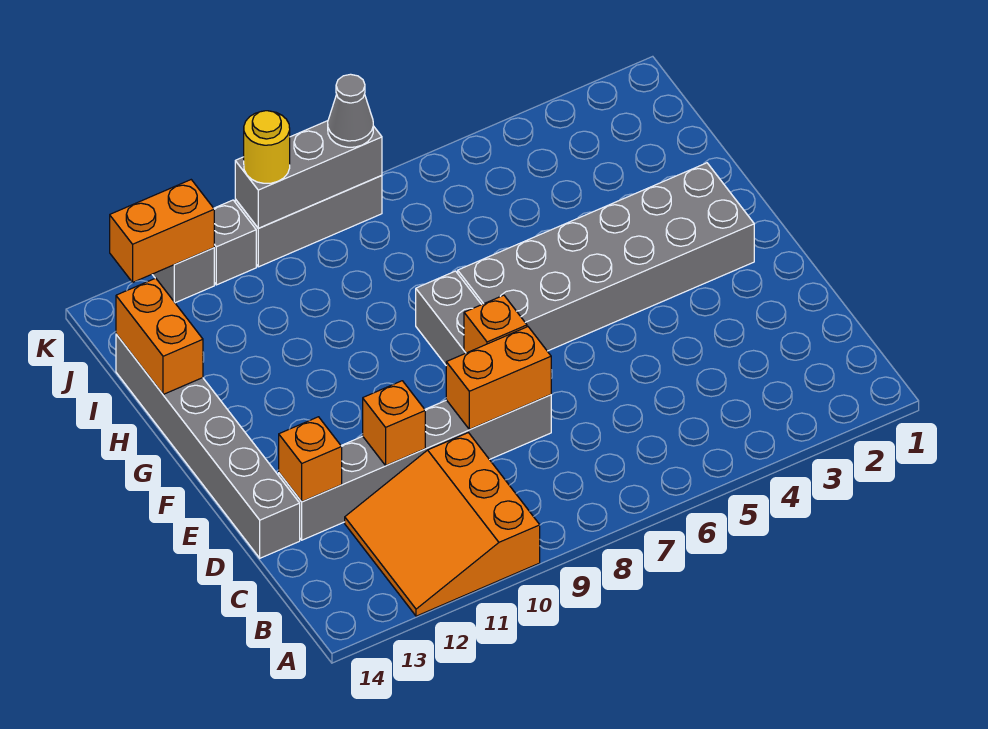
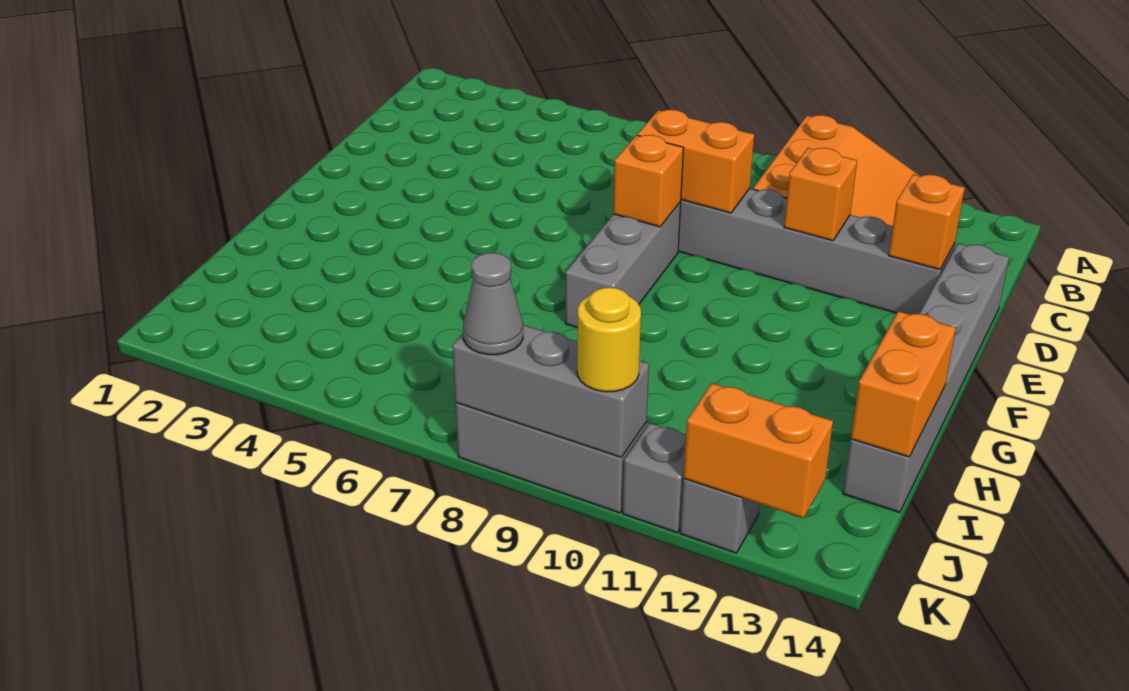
grey brick F2:G7 level 1 -> none

